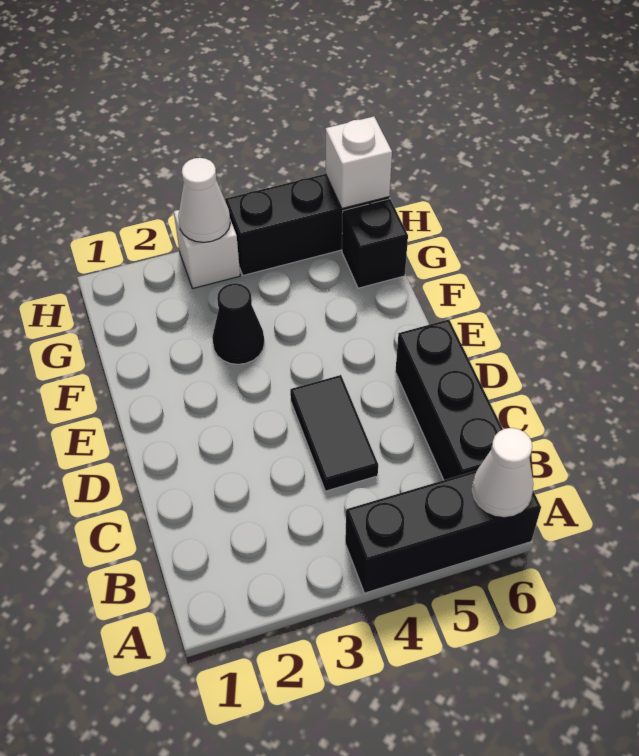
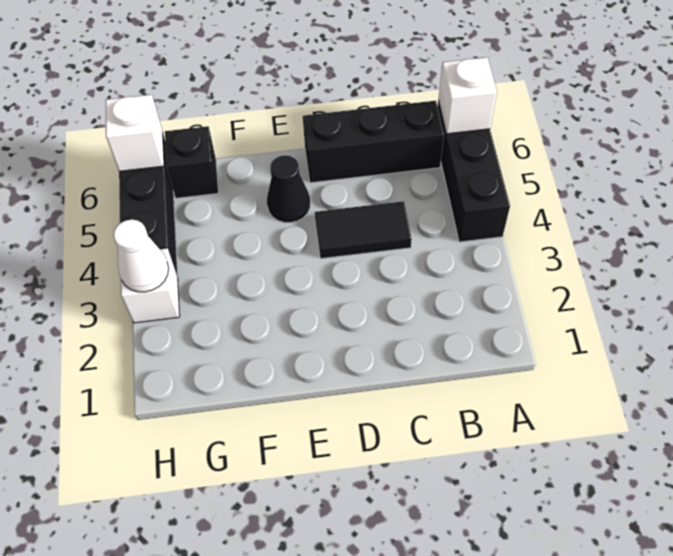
white cone A6 level 2 -> white brick A6 level 2
black cone F3 level 1 -> black cone E5 level 1

